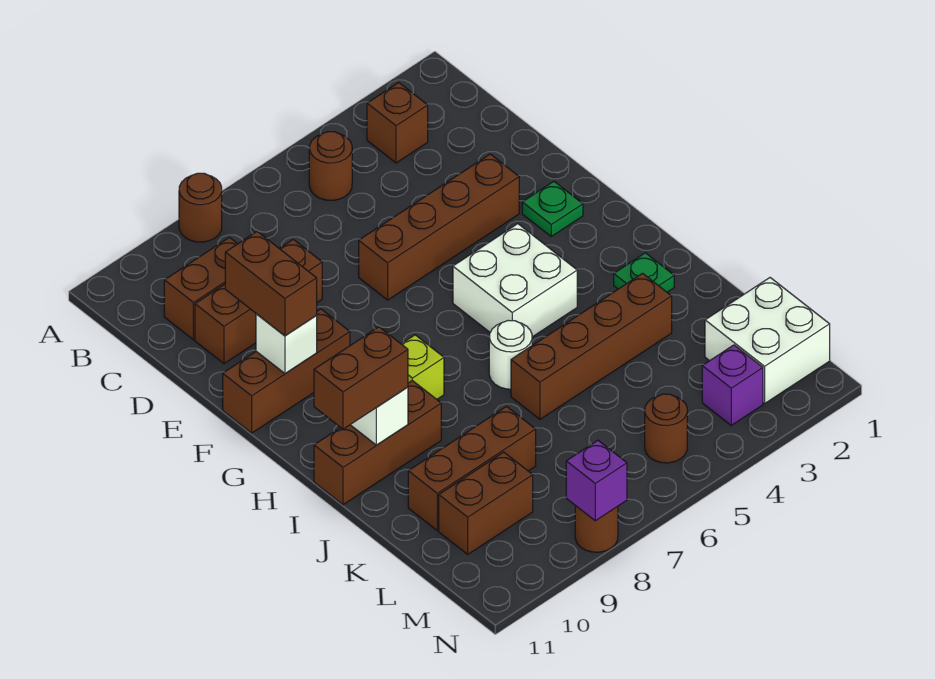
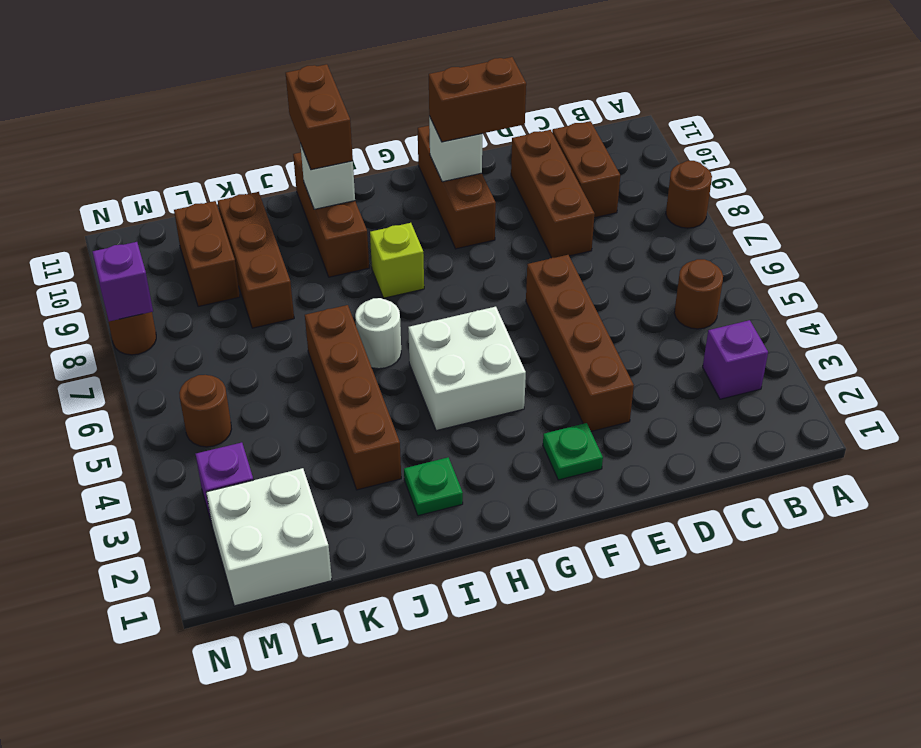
brown brick B3 level 1 -> purple brick B3 level 1

